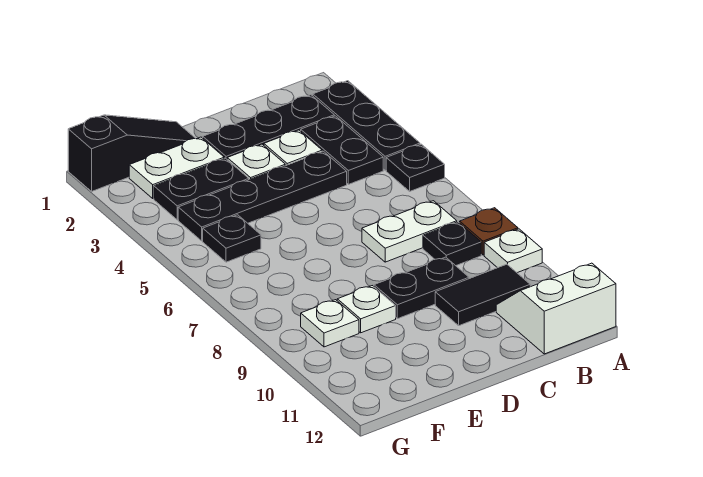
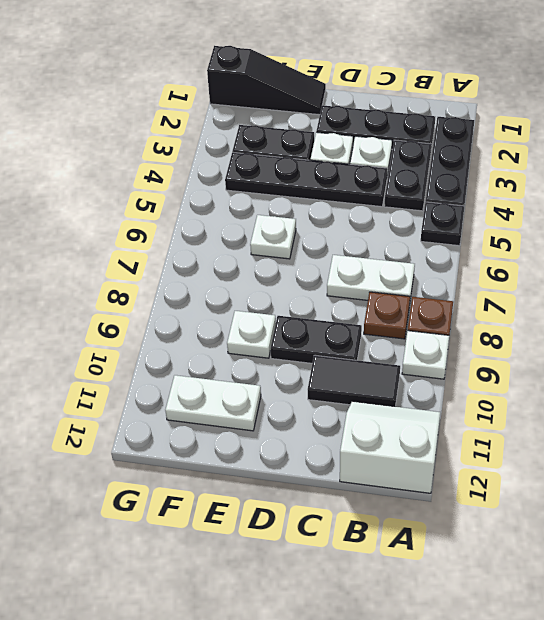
black plate B8 level 1 -> brown plate B8 level 1
white plate E2:F2 level 1 -> white plate E11:F11 level 1
black plate F5 level 1 -> none
white plate F9 level 1 -> white plate E6 level 1

